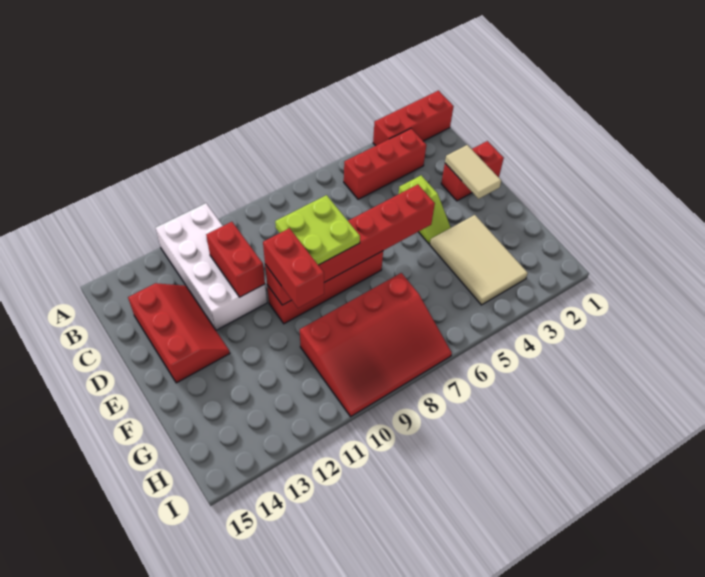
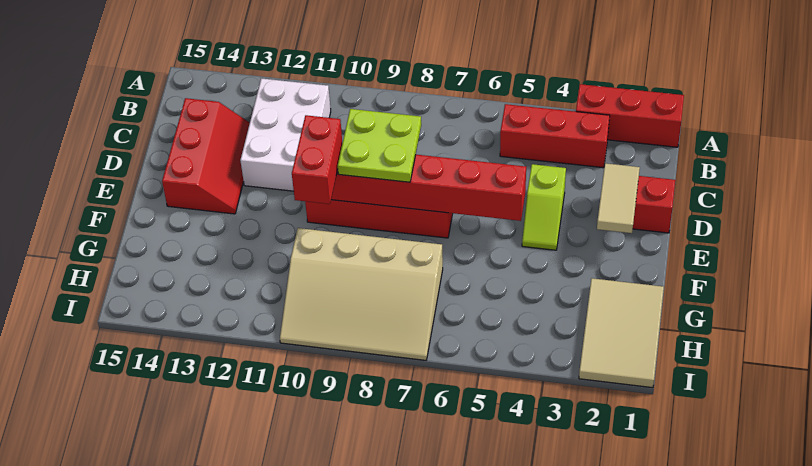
white brick A11:D12 level 1 -> white brick B11:D12 level 1
red brick C11:D11 level 2 -> none
tan tile F3:H4 level 1 -> tan tile G1:I2 level 1
red slope G7:I10 level 1 top G -> tan slope G7:I10 level 1 top G

